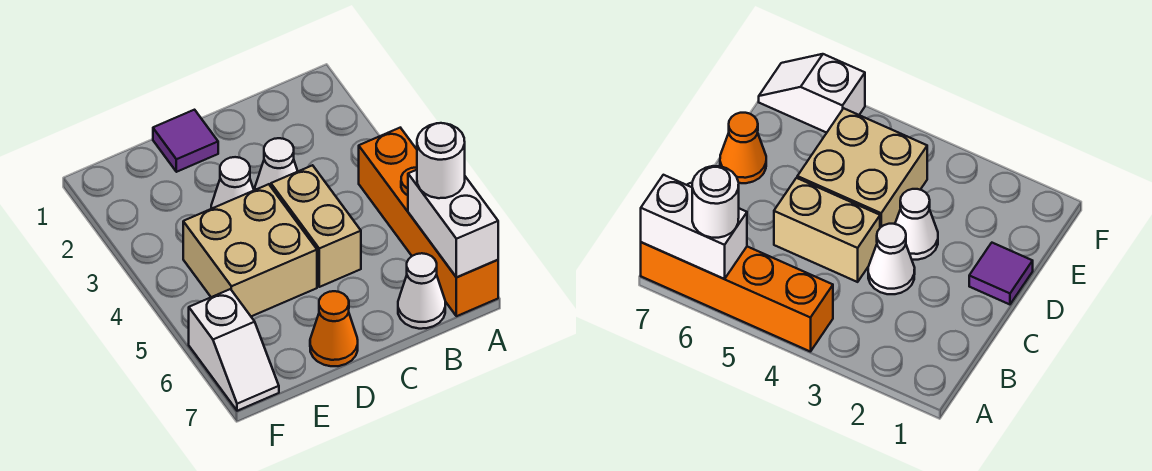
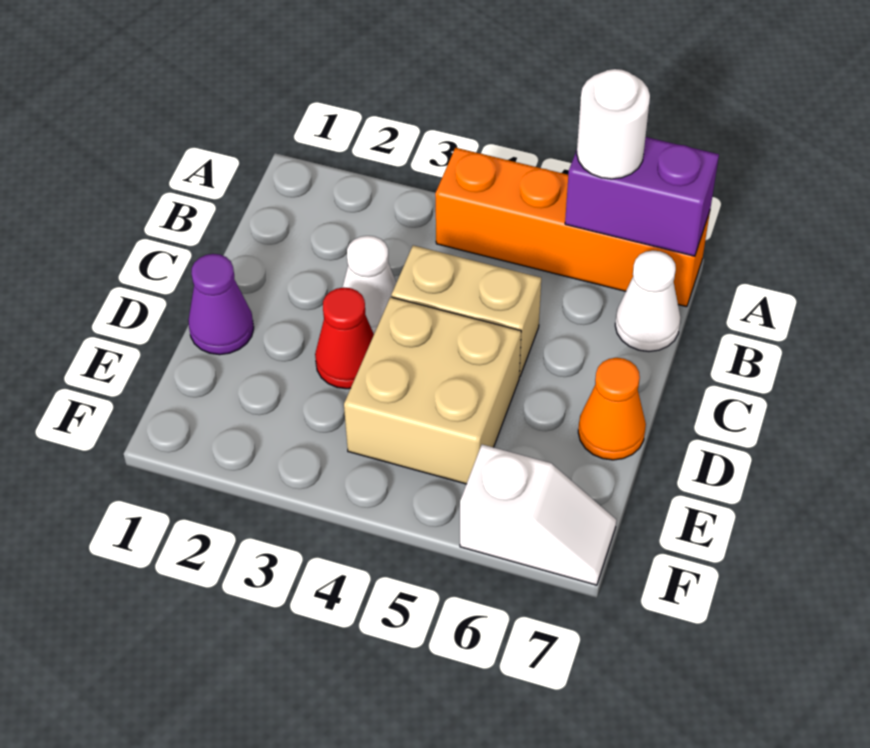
white brick A6:A7 level 2 -> purple brick A6:A7 level 2
purple tile D1 level 1 -> purple cone D1 level 1
white cone D3 level 1 -> red cone D3 level 1

